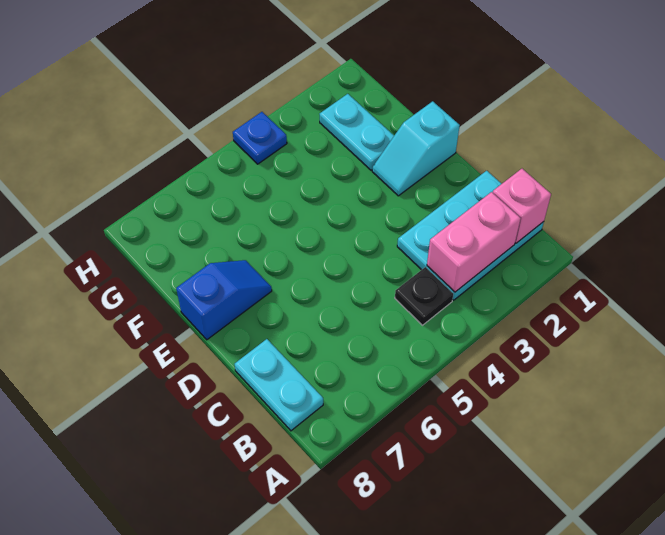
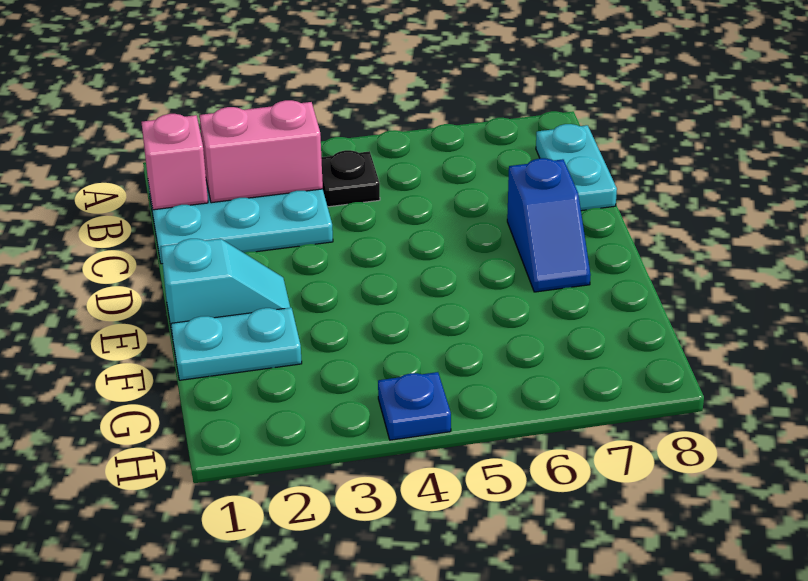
blue slope E7:E8 level 1 top 8 -> blue slope D7:E7 level 1 top D
cyan plate F2:G2 level 1 -> cyan plate F1:F2 level 1

